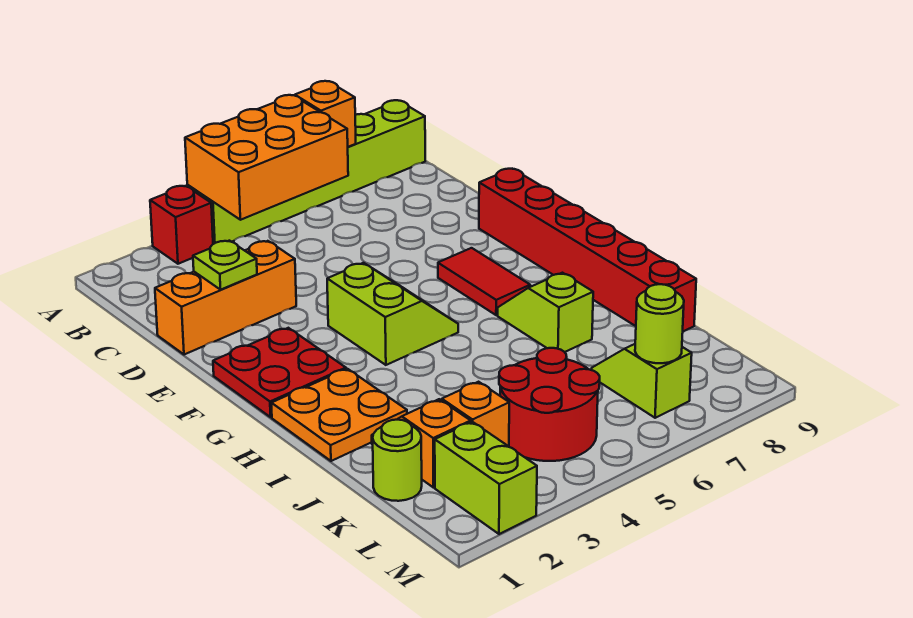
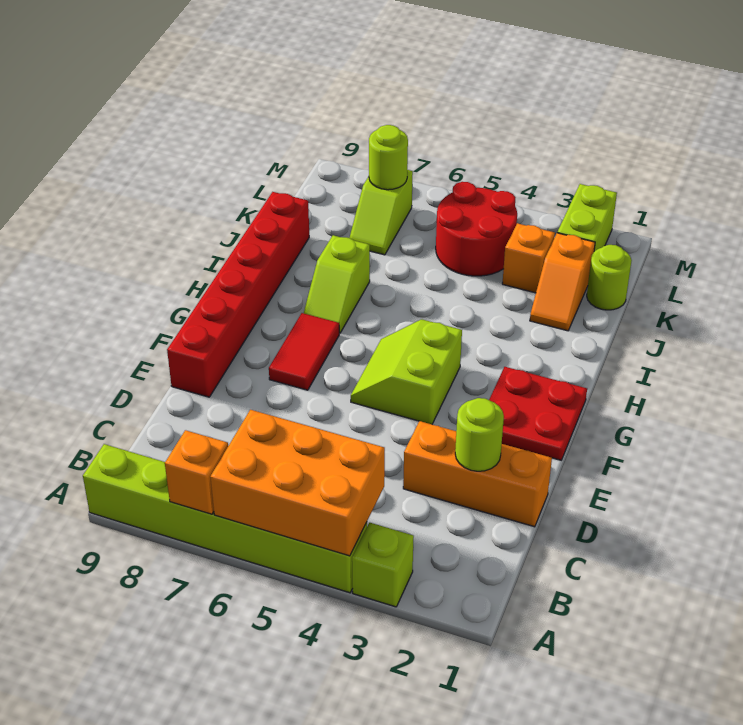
red brick A3 level 1 -> lime brick A3 level 1
lime plate D2 level 2 -> lime round brick D2 level 2
orange plate H1:I2 level 1 -> none

